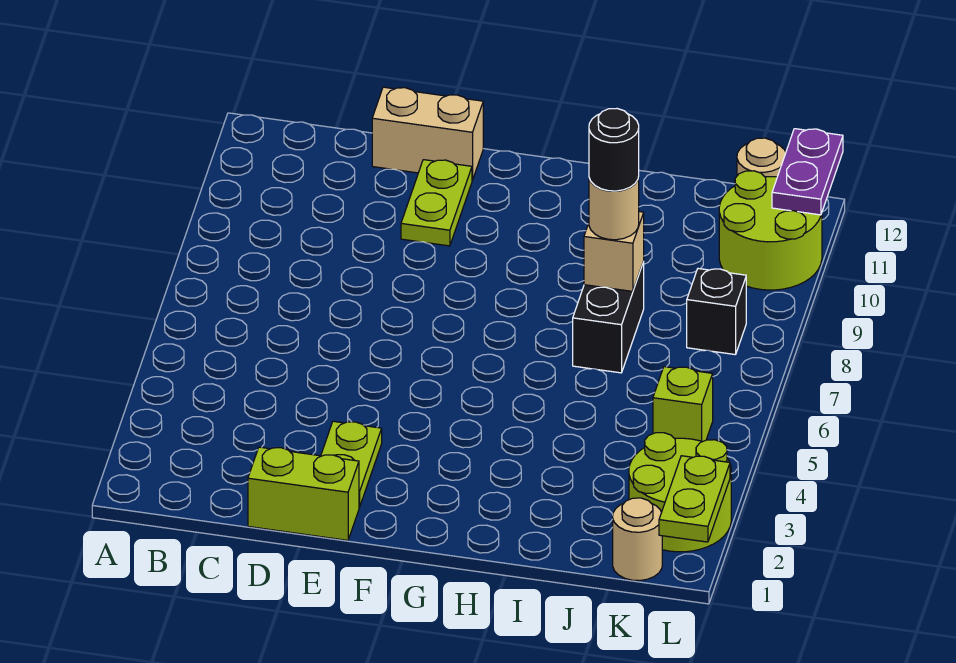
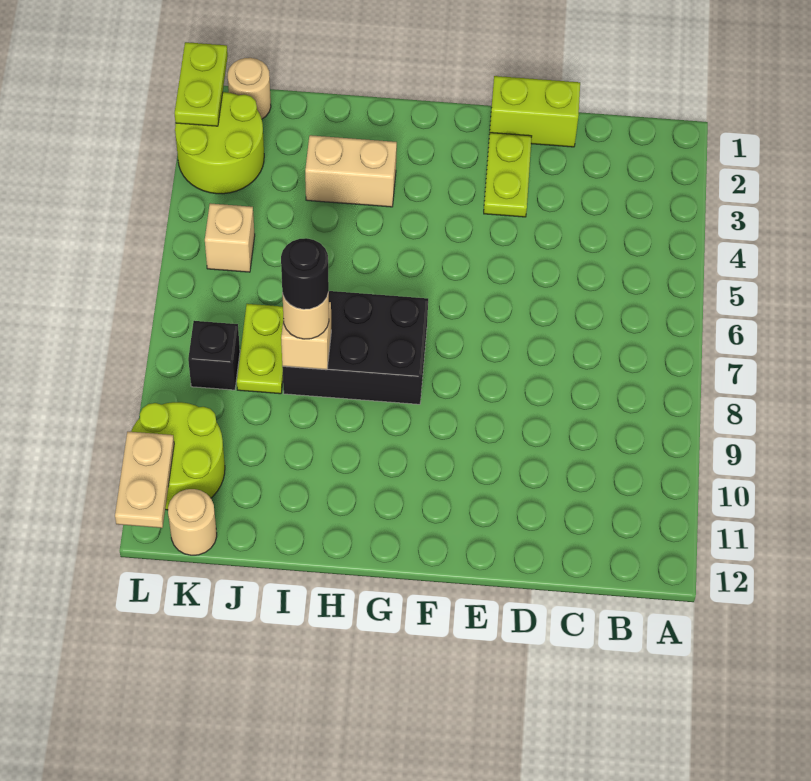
tan brick D12:E12 level 1 -> tan brick H3:I3 level 1
lime plate E10:E11 level 1 -> lime plate J7:J8 level 1
black brick I7:I8 level 1 -> black brick G7:I8 level 1
lime brick K5 level 1 -> tan brick K5 level 1
purple plate L11:L12 level 2 -> tan plate L11:L12 level 2

